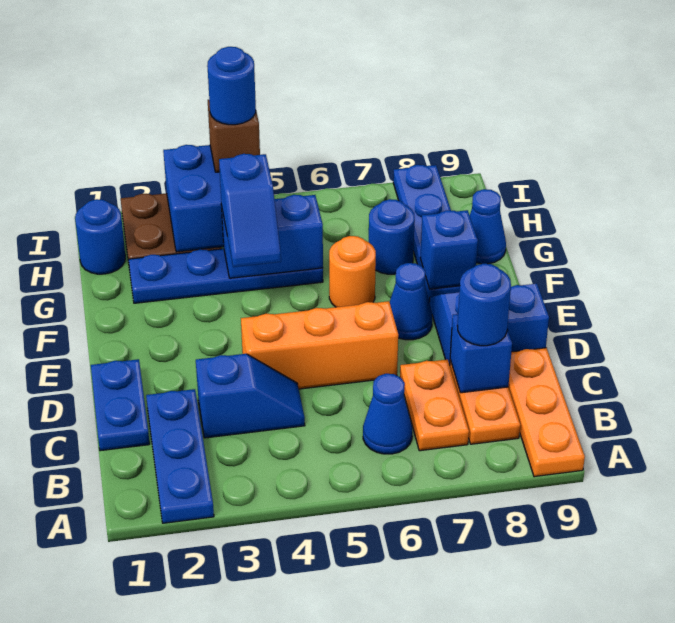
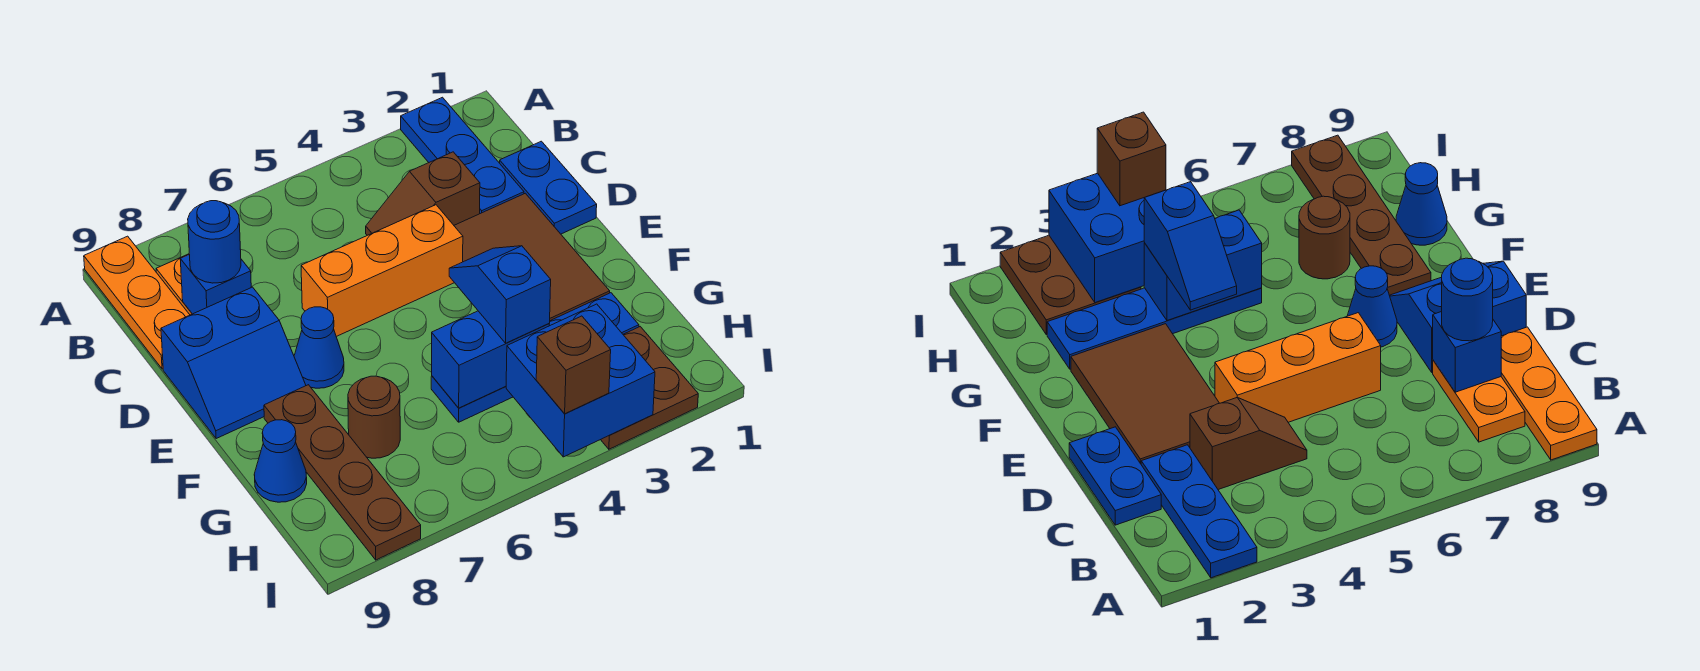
blue cone B6 level 1 -> none
orange plate B7:C7 level 1 -> none
blue slope C3:C4 level 1 top 3 -> brown slope C3:C4 level 1 top 3
none -> brown tile D2:F3 level 1
orange round brick F6 level 1 -> none
blue plate F8:I8 level 1 -> brown plate F8:I8 level 1
blue brick F8 level 2 -> none
blue round brick G7 level 1 -> brown round brick G7 level 1
blue round brick H1 level 1 -> none
blue round brick I4 level 4 -> none

